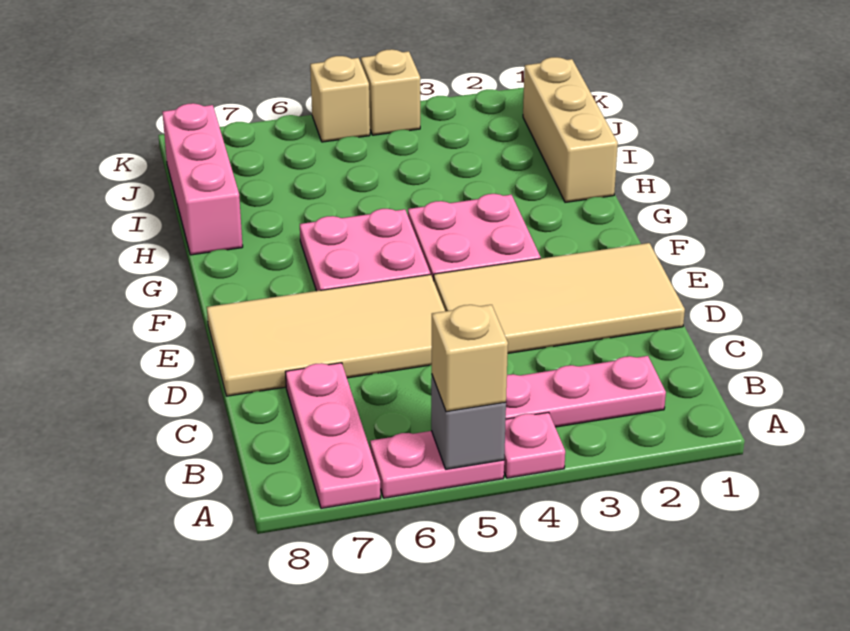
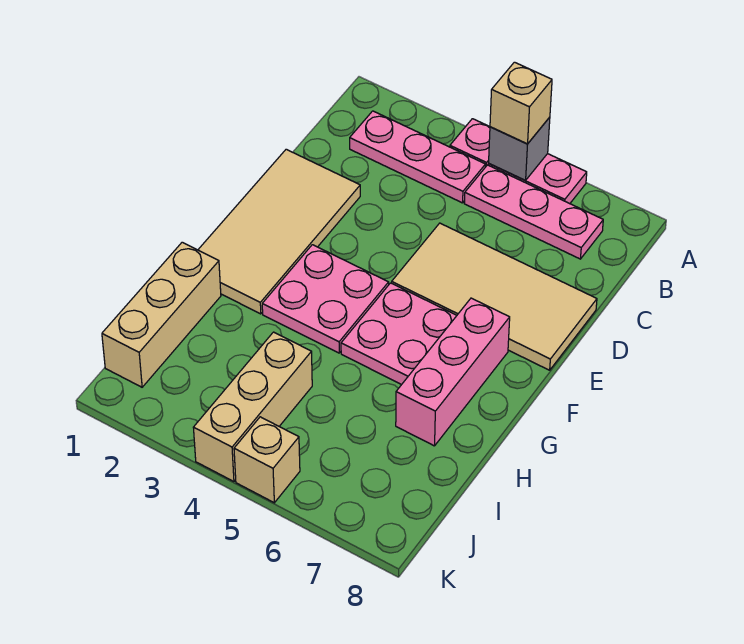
pink plate A7:C7 level 1 -> pink plate B5:B7 level 1
tan tile D1:E4 level 1 -> tan tile D1:G2 level 1
pink brick H8:J8 level 1 -> pink brick F7:H7 level 1
tan brick K4 level 1 -> tan brick I4:K4 level 1

